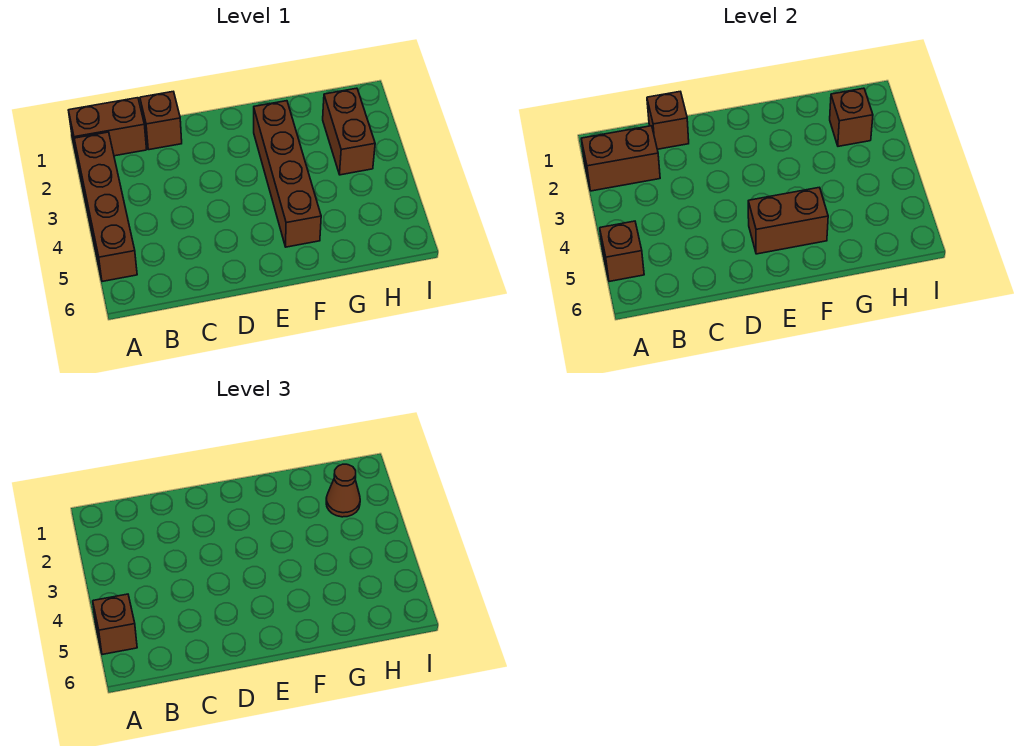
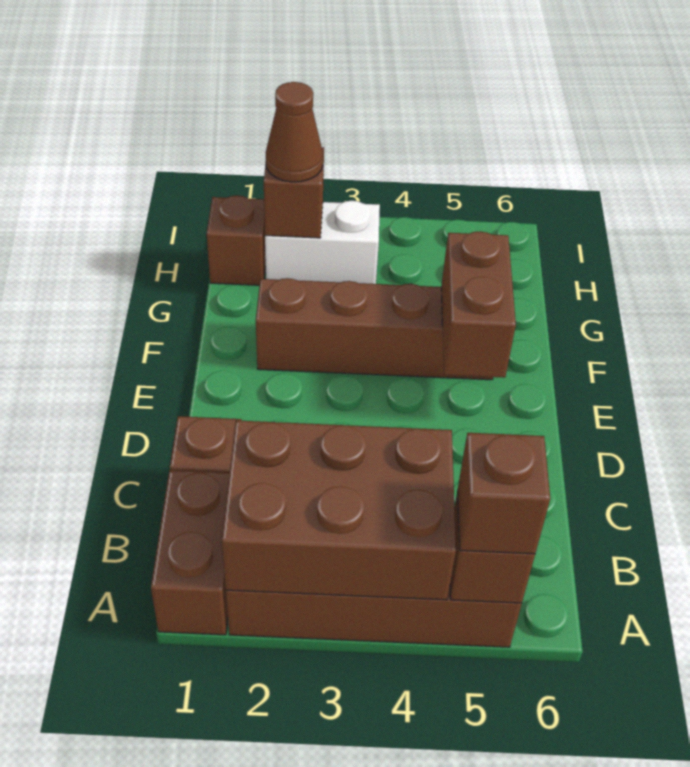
brown brick A2:B2 level 2 -> brown brick A2:B4 level 2
brown brick C1 level 2 -> brown brick H1 level 1
brown brick H2:H3 level 1 -> white brick H2:H3 level 1

